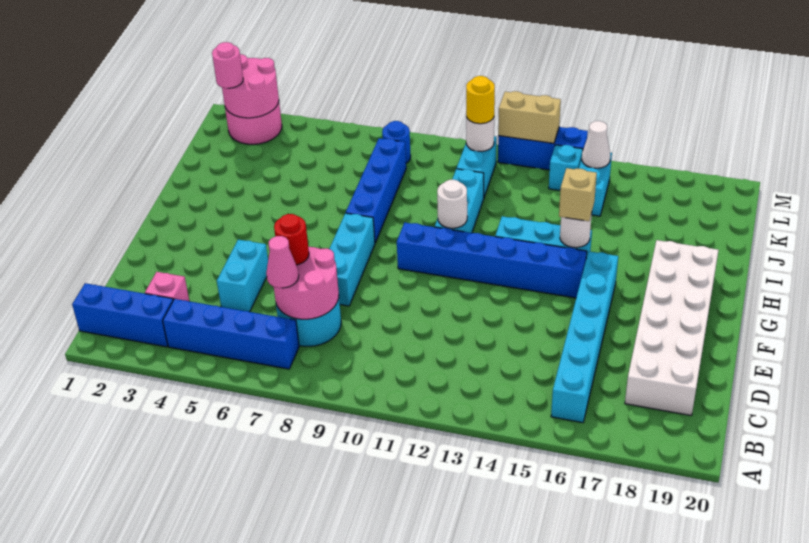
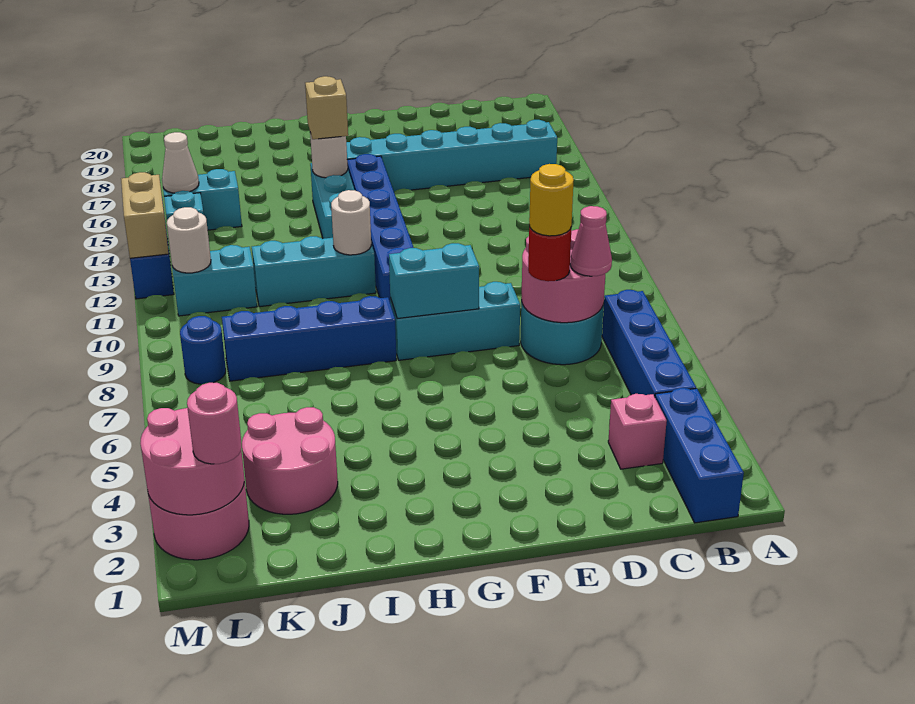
white brick C18:H19 level 1 -> none
cyan brick D5:E5 level 1 -> cyan brick F8:G8 level 2
none -> pink round brick J3:K4 level 1
yellow round brick L11 level 3 -> yellow round brick D7 level 4

